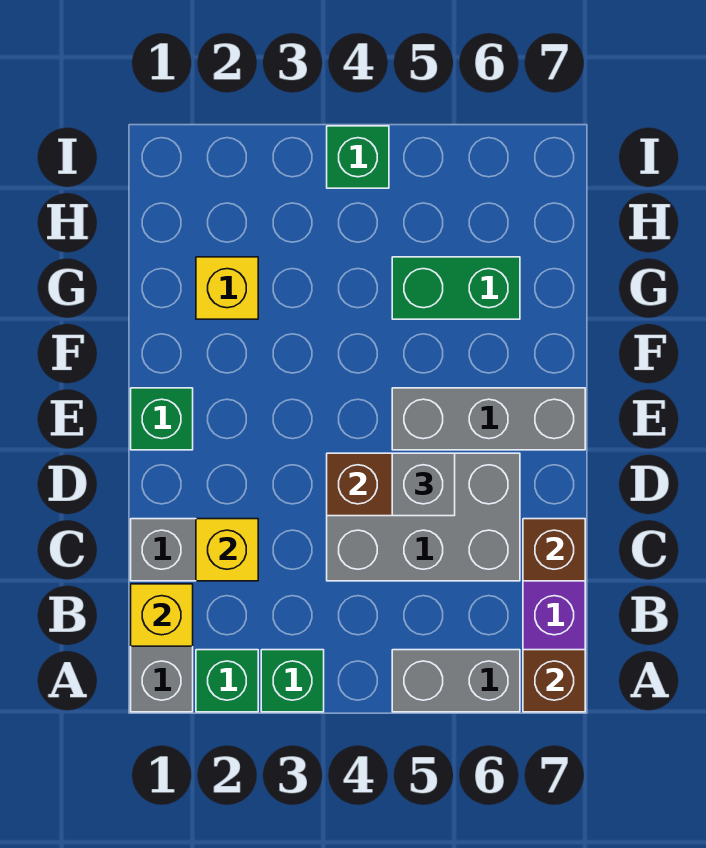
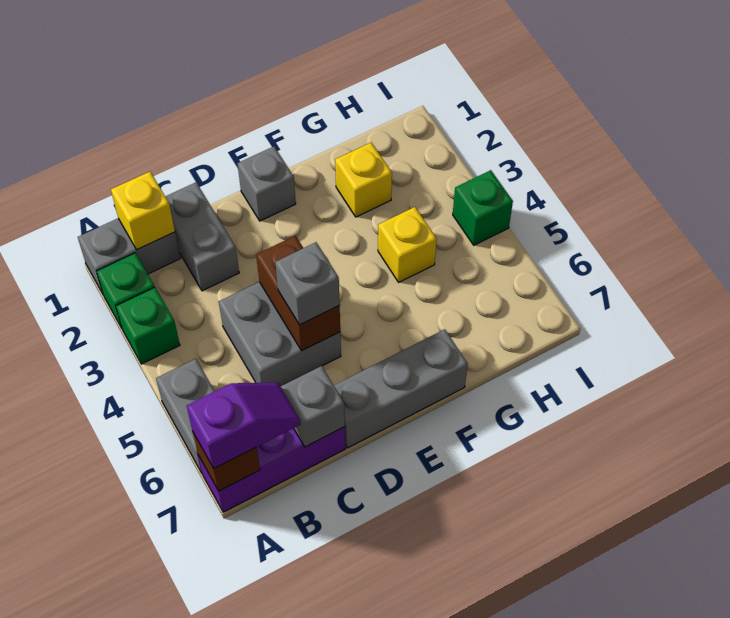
none -> purple slope A7:B7 level 3 top A
yellow brick C2 level 2 -> yellow brick G4 level 1
grey brick C4:D6 level 1 -> grey brick C4:D5 level 1
brown brick C7 level 2 -> grey brick C7 level 2
green brick E1 level 1 -> grey brick E1 level 1
grey brick E5:E7 level 1 -> grey brick D7:F7 level 1
green brick G5:G6 level 1 -> none

